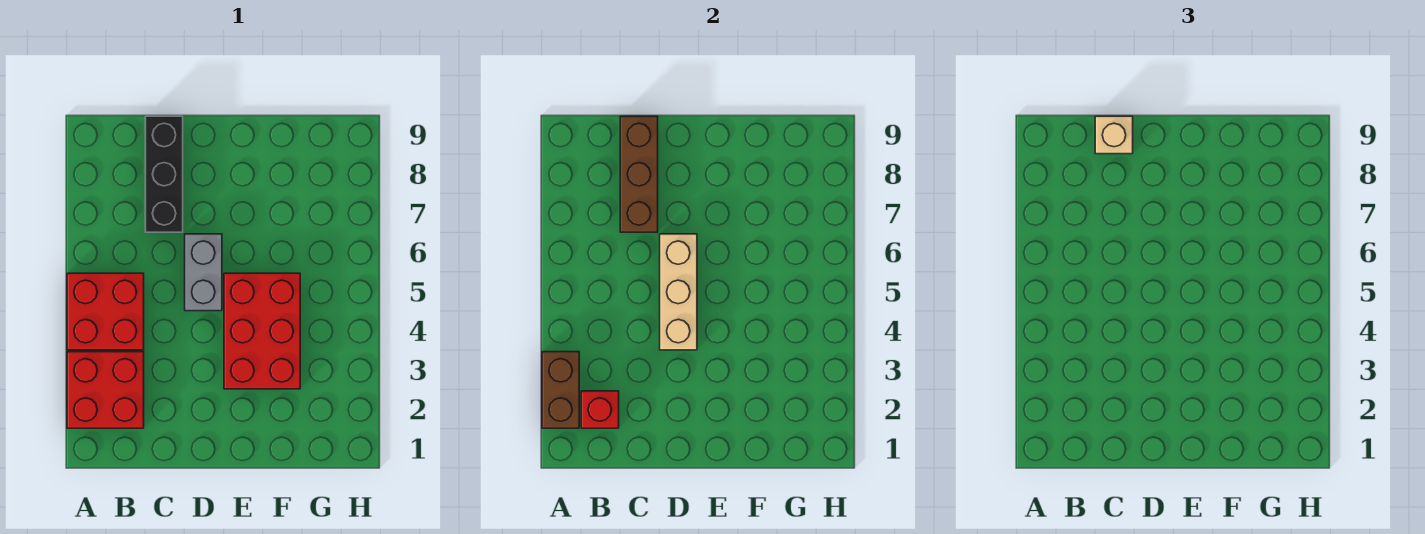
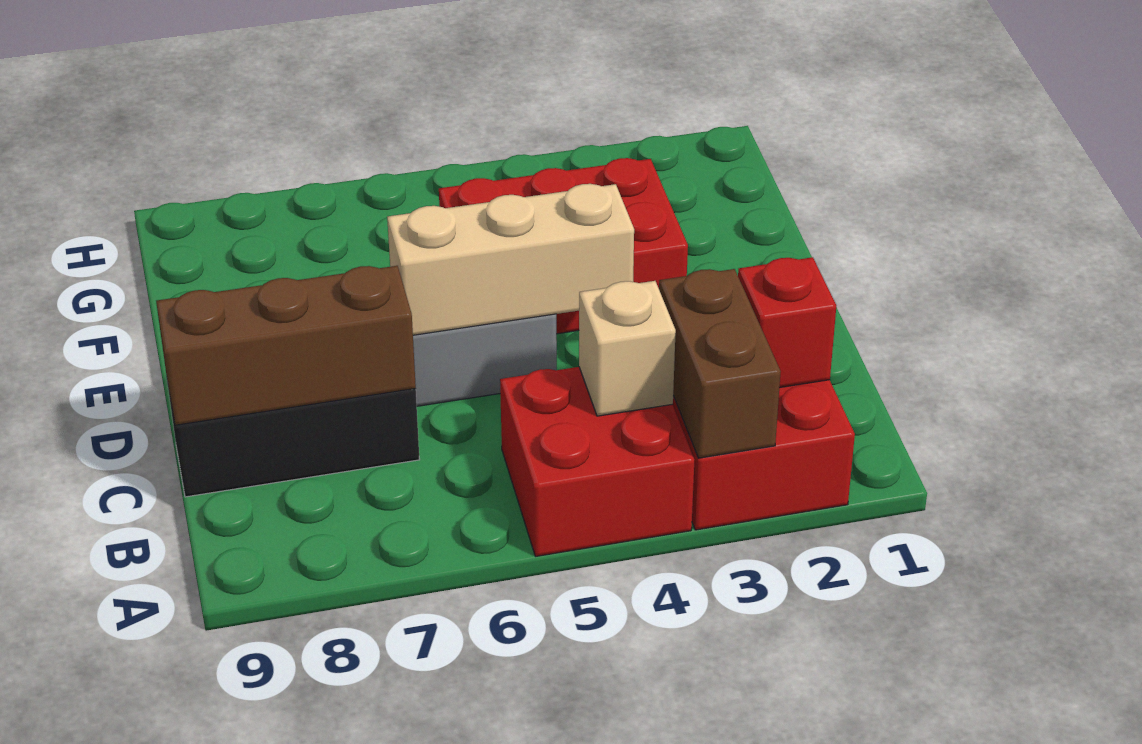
brown brick A2:A3 level 2 -> brown brick A3:B3 level 2
tan brick C9 level 3 -> tan brick B4 level 2

